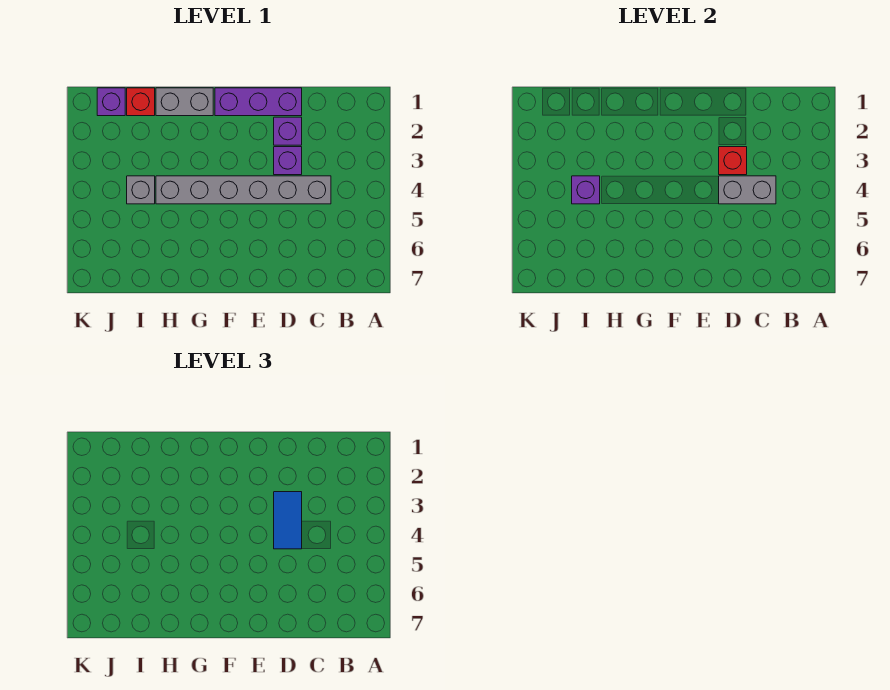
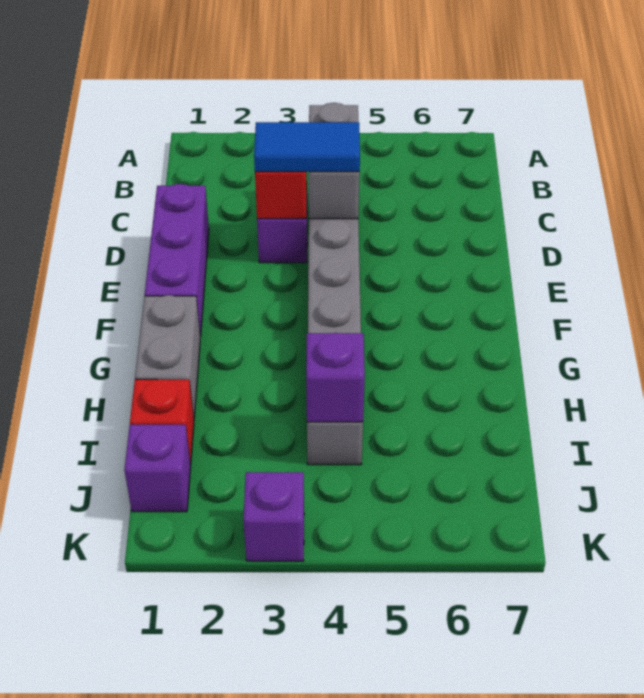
purple brick D2 level 1 -> purple brick K3 level 1

